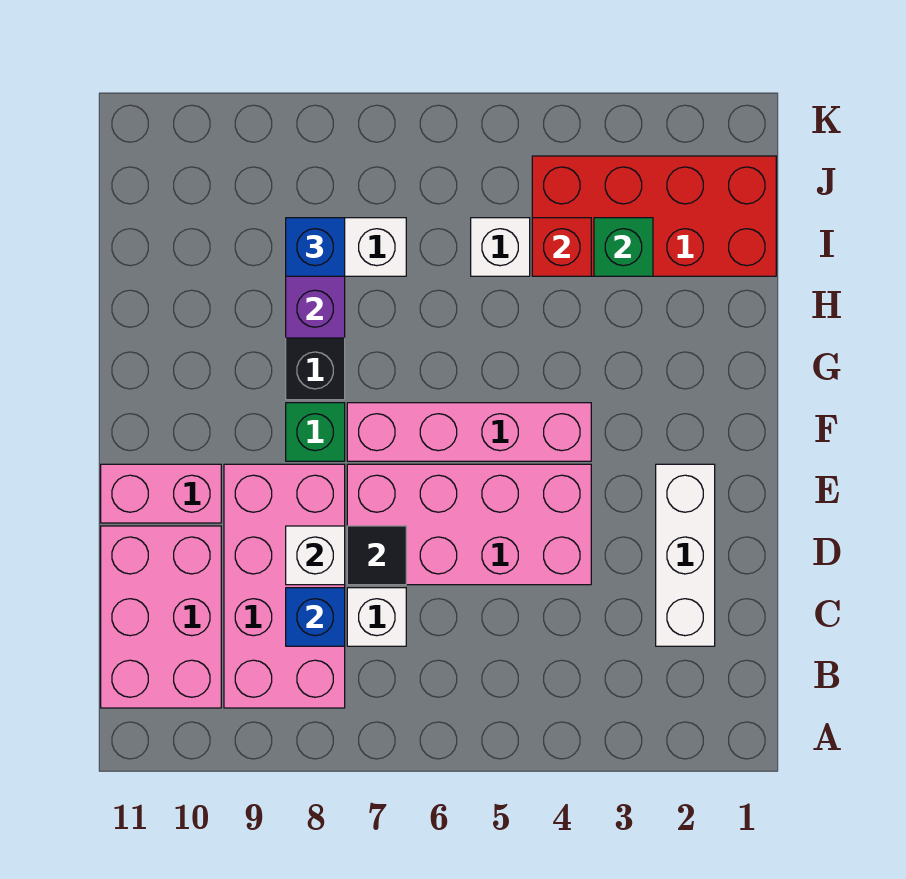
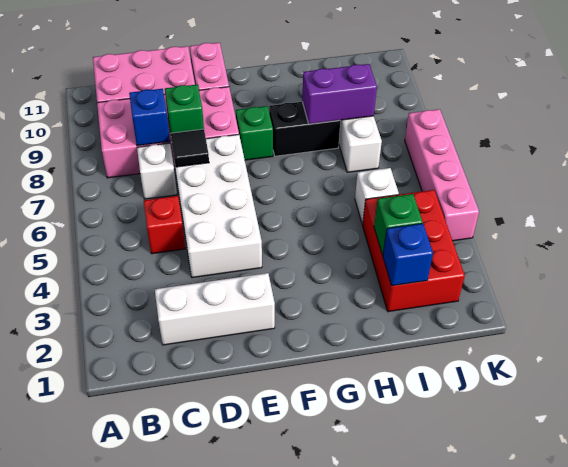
pink brick D4:E7 level 1 -> white brick D4:E7 level 1
white brick D8 level 2 -> green brick D8 level 2
pink brick F4:F7 level 1 -> pink brick K4:K7 level 1
red brick I1:J4 level 1 -> red brick I2:J4 level 1
red brick I4 level 2 -> red brick C5 level 1
blue brick I8 level 3 -> blue brick I2 level 2

